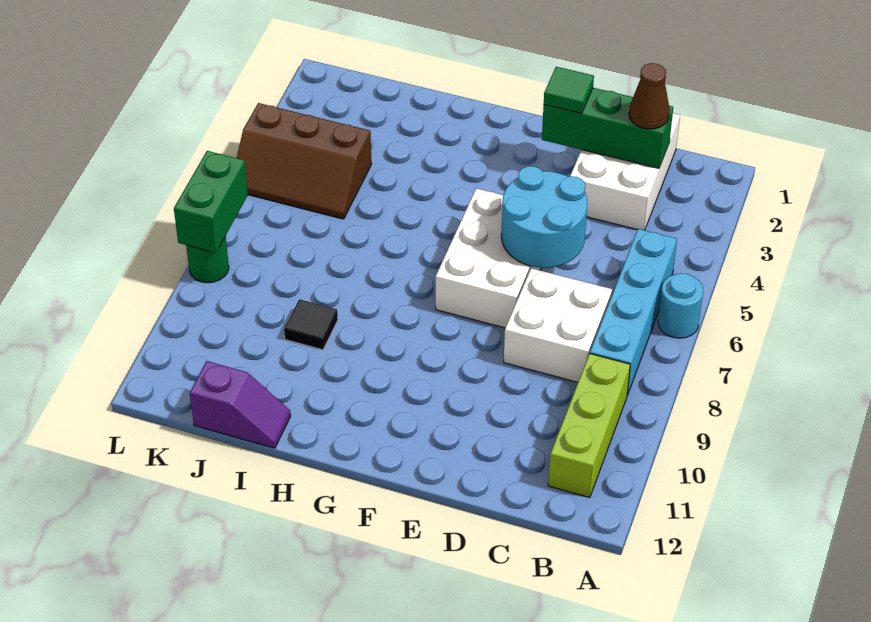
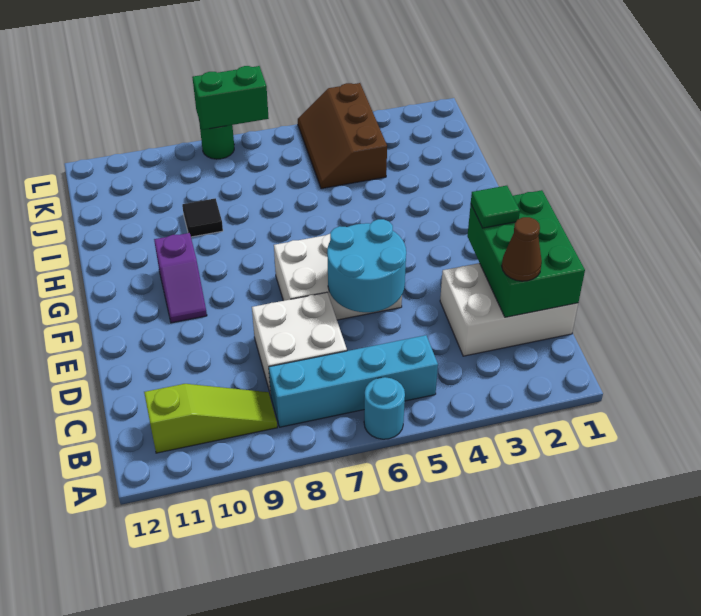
lime brick B9:B11 level 1 -> lime slope B9:B11 level 1 top 11
green brick C2:E2 level 2 -> green brick C1:E2 level 2
purple slope I12:J12 level 1 top J -> purple slope F10:G10 level 1 top G

